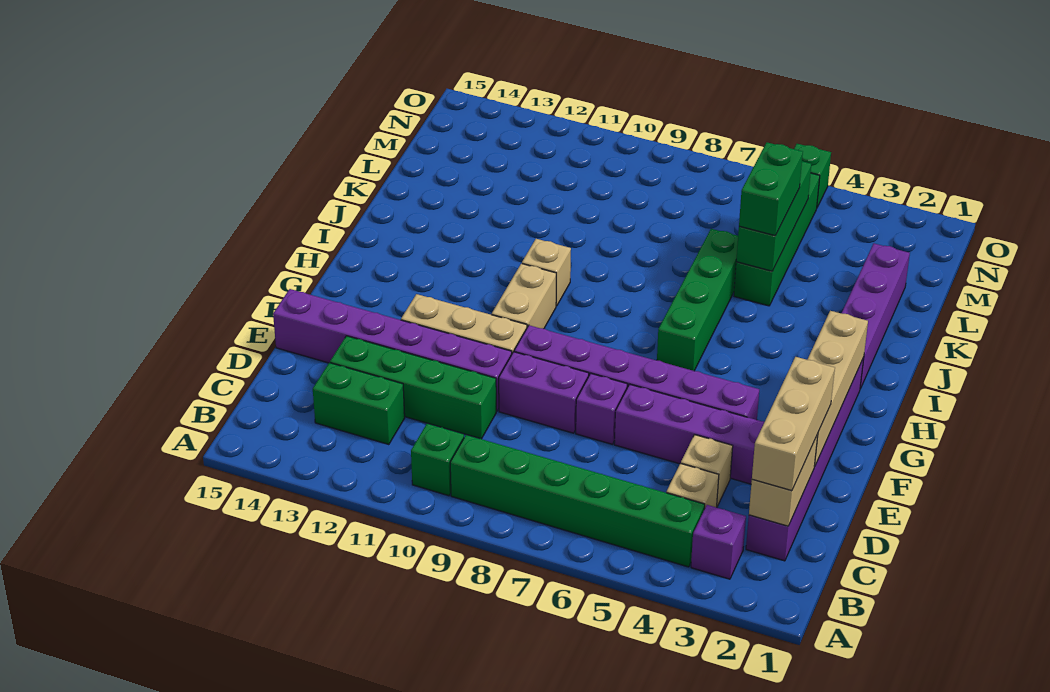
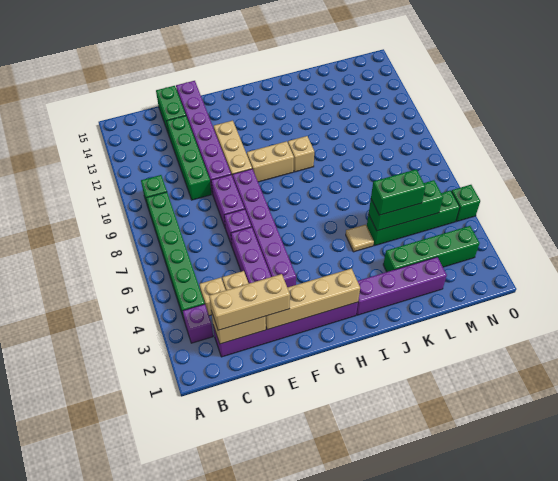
green brick C12:C13 level 1 -> green brick D14:D15 level 1
green brick H6:K6 level 1 -> green brick K3:N3 level 1
none -> tan tile J5 level 1

